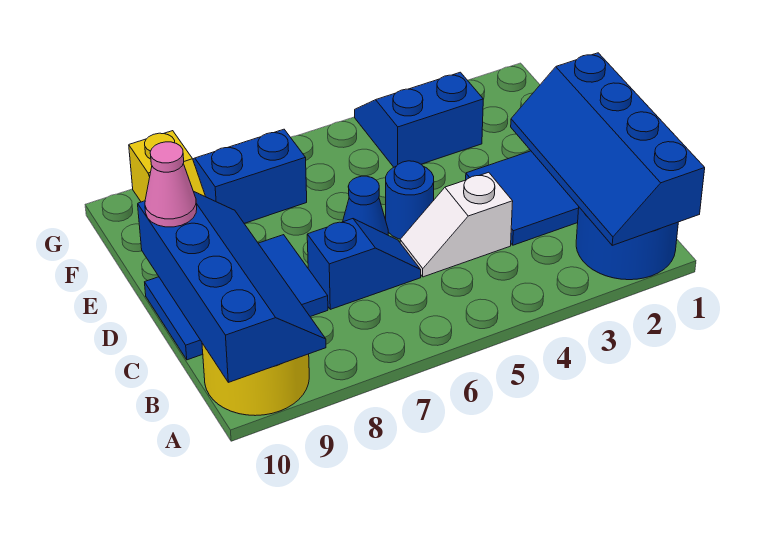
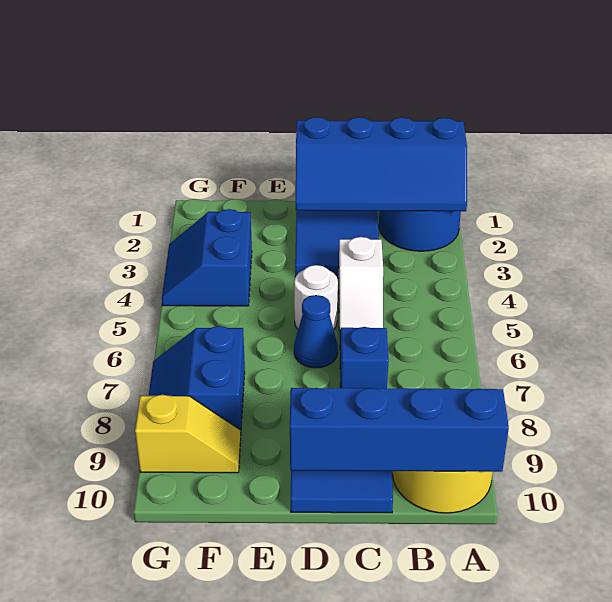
blue round brick D5 level 1 -> white round brick D5 level 1
pink cone D10 level 3 -> none

